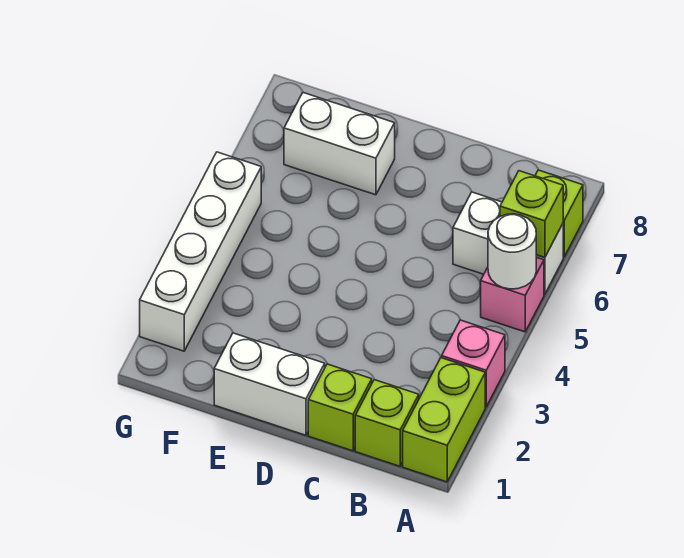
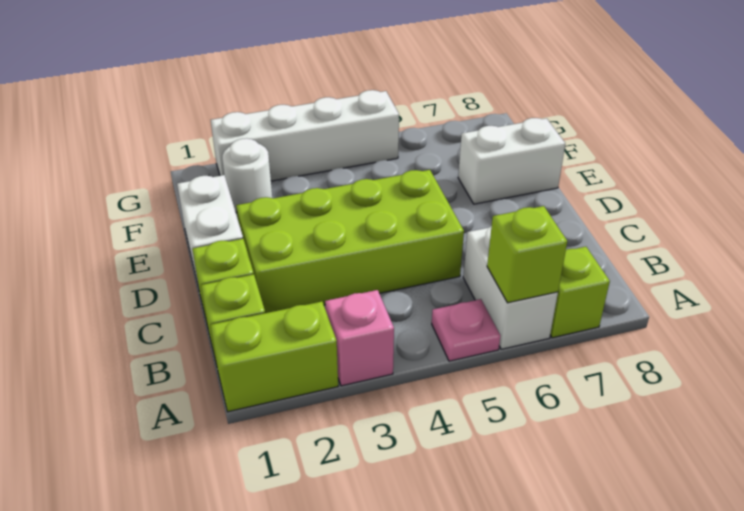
pink brick A5 level 1 -> pink plate A5 level 1
white round brick A5 level 2 -> white round brick F2 level 1
none -> lime brick C2:D5 level 1
white brick E7:F7 level 1 -> white brick E7:E8 level 1

